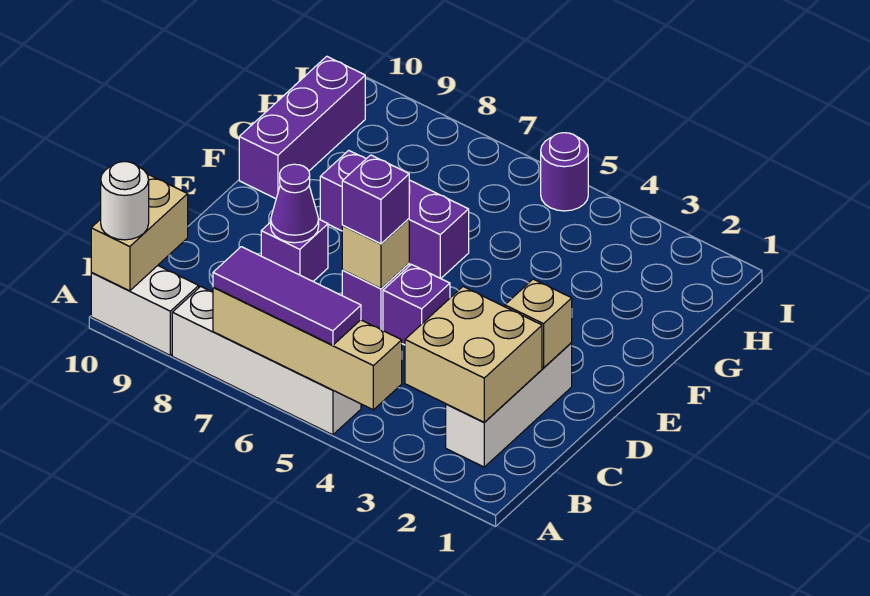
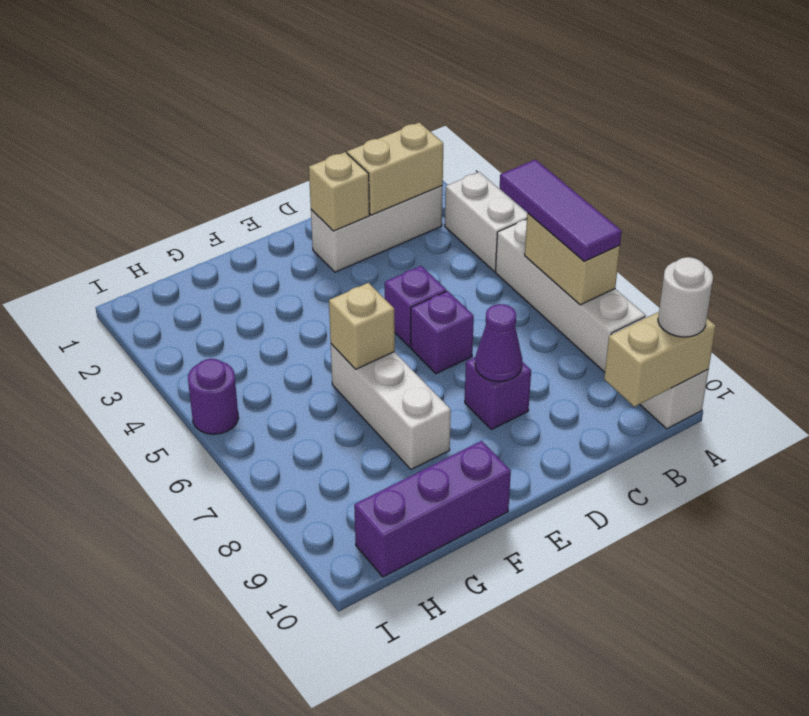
none -> white brick A3:A4 level 1
tan brick A4:A7 level 2 -> tan brick A6:A7 level 2
tan brick B2:C3 level 2 -> tan brick B2:C2 level 2
tan brick D6 level 2 -> tan brick F6 level 2
purple brick D6 level 3 -> none
purple brick F6:F8 level 1 -> white brick F6:F8 level 1

